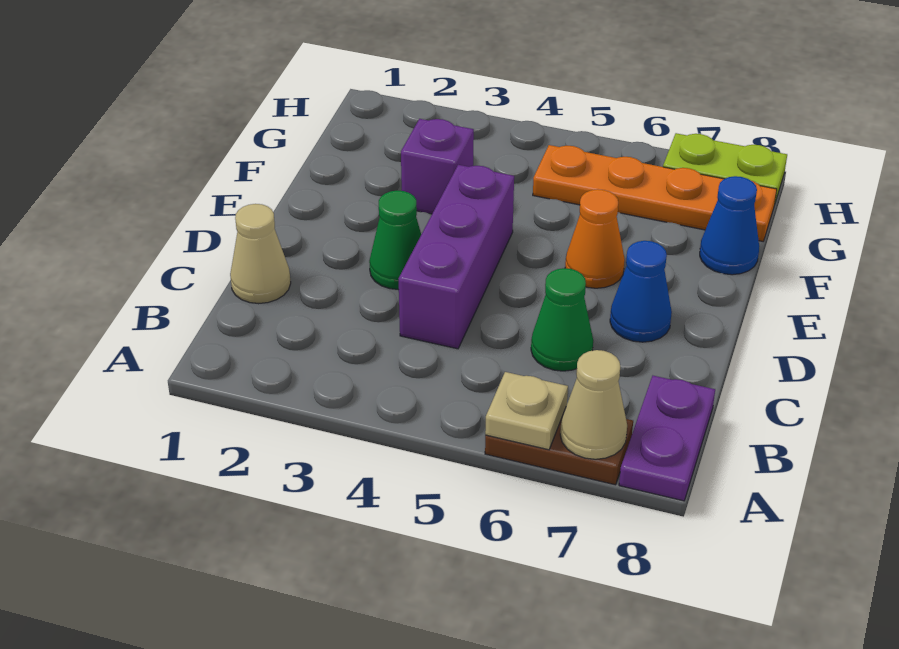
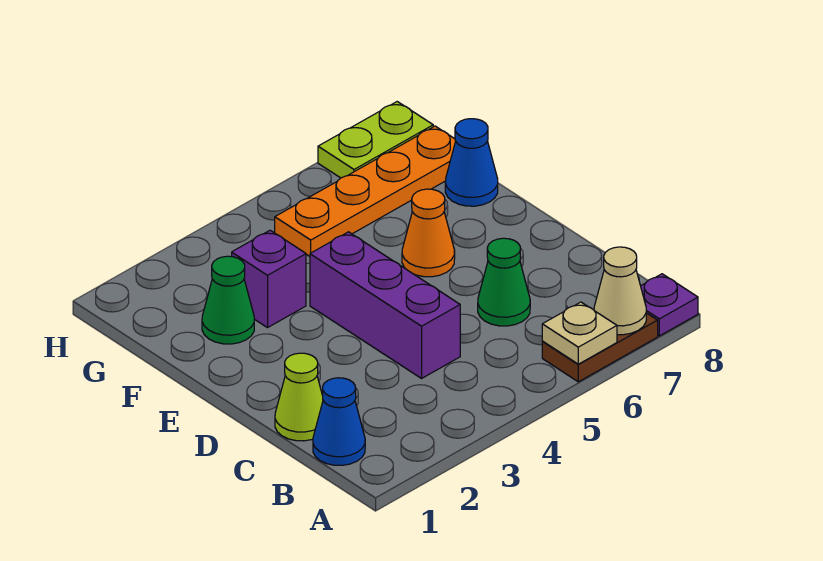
purple plate A8:B8 level 1 -> purple plate A8 level 1
tan cone C1 level 1 -> lime cone C1 level 1
green cone D3 level 1 -> green cone F2 level 1
blue cone D7 level 1 -> blue cone B1 level 1

